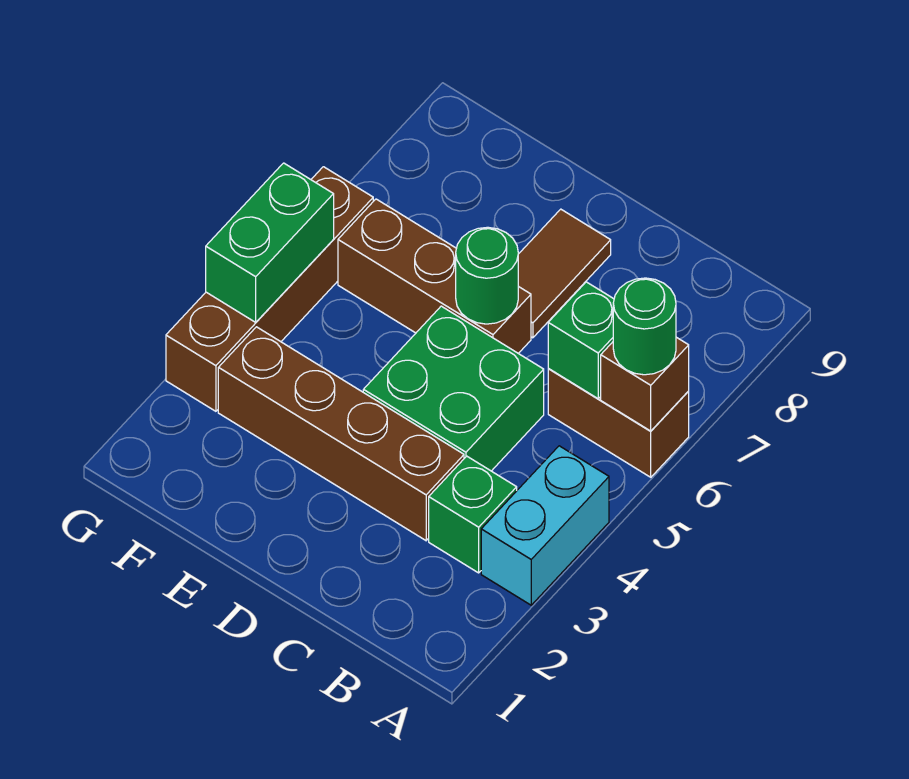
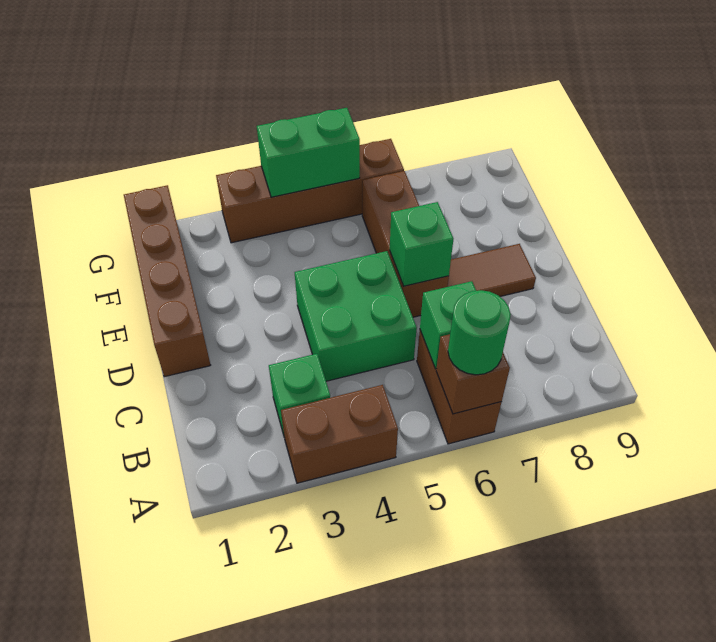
cyan brick A3:A4 level 1 -> brown brick A3:A4 level 1
brown brick C3:F3 level 1 -> brown brick D1:G1 level 1
green round brick D6 level 2 -> green brick D6 level 2

